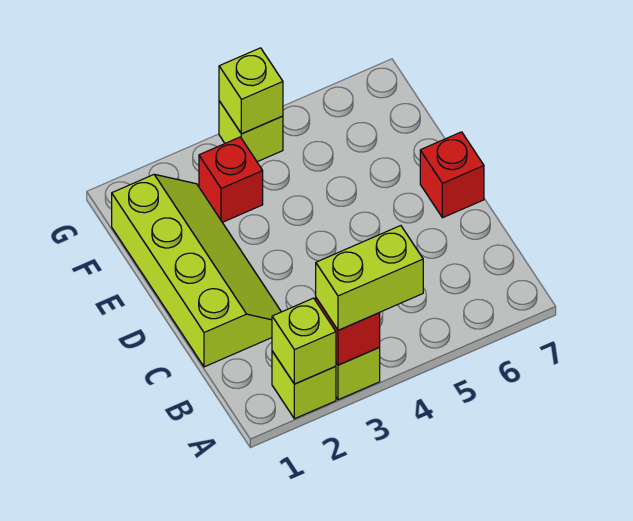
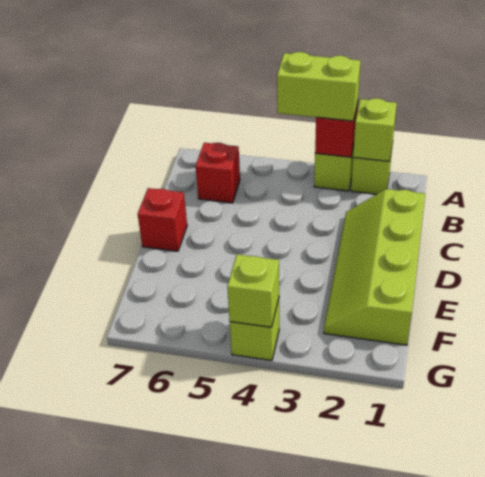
red brick F3 level 1 -> red brick B6 level 1

